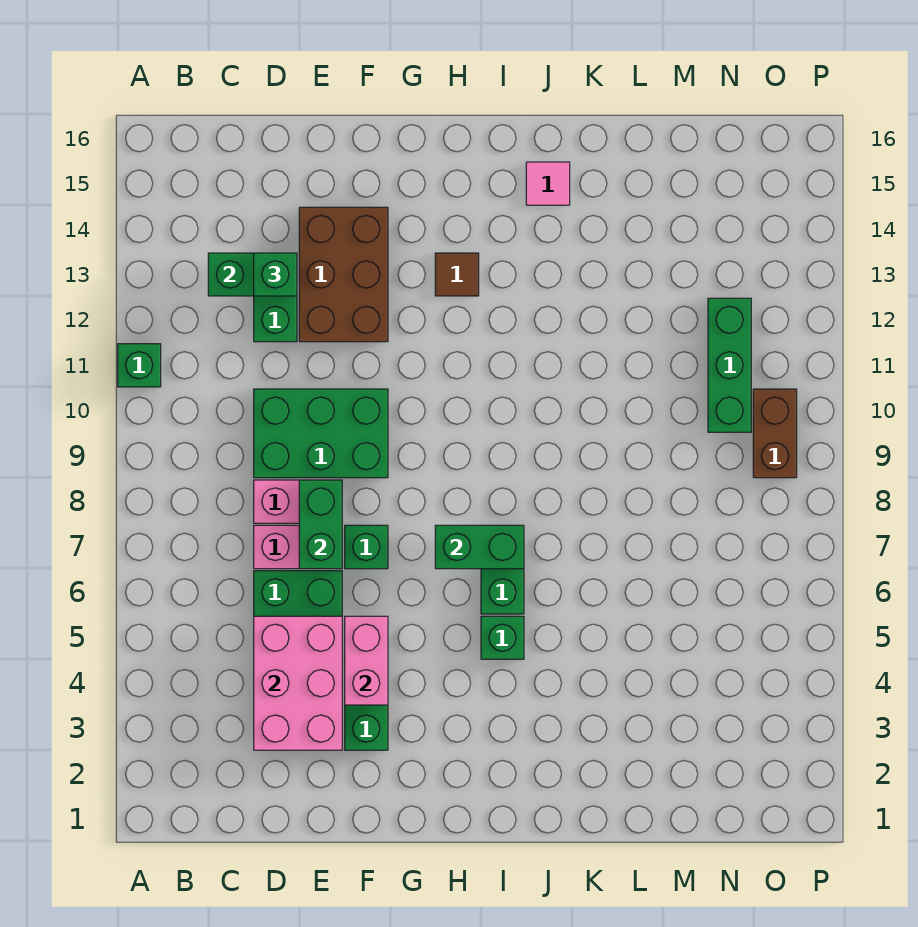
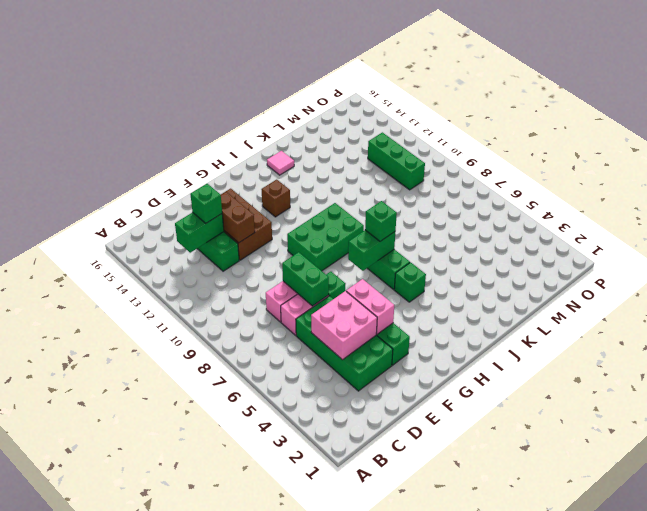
green brick A11 level 1 -> green brick I7 level 3
pink brick D3:E5 level 2 -> pink brick D4:E5 level 2
green brick D9:F10 level 1 -> green brick G9:I10 level 1
brown tile H13 level 1 -> brown brick H13 level 1
brown brick O9:O10 level 1 -> brown brick E12:E13 level 2

